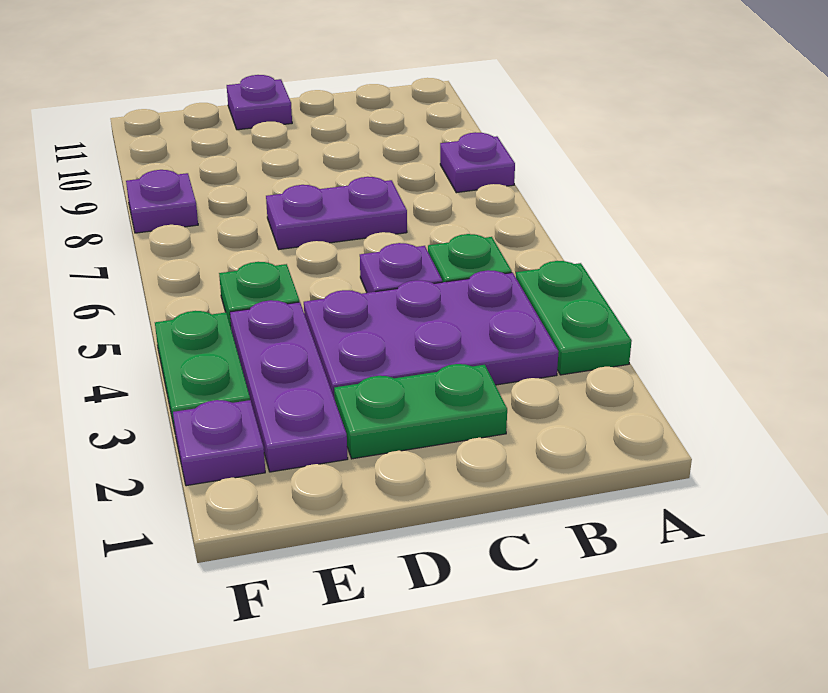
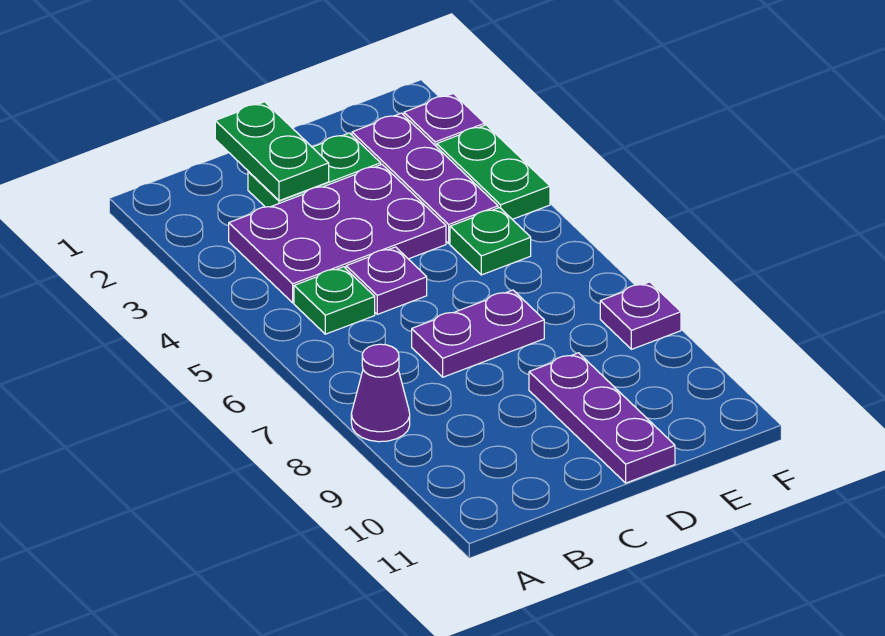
green plate A3:A4 level 1 -> green plate C1:C2 level 2
purple plate A8 level 1 -> purple cone A8 level 1
purple plate D11 level 1 -> purple plate D9:D11 level 1

